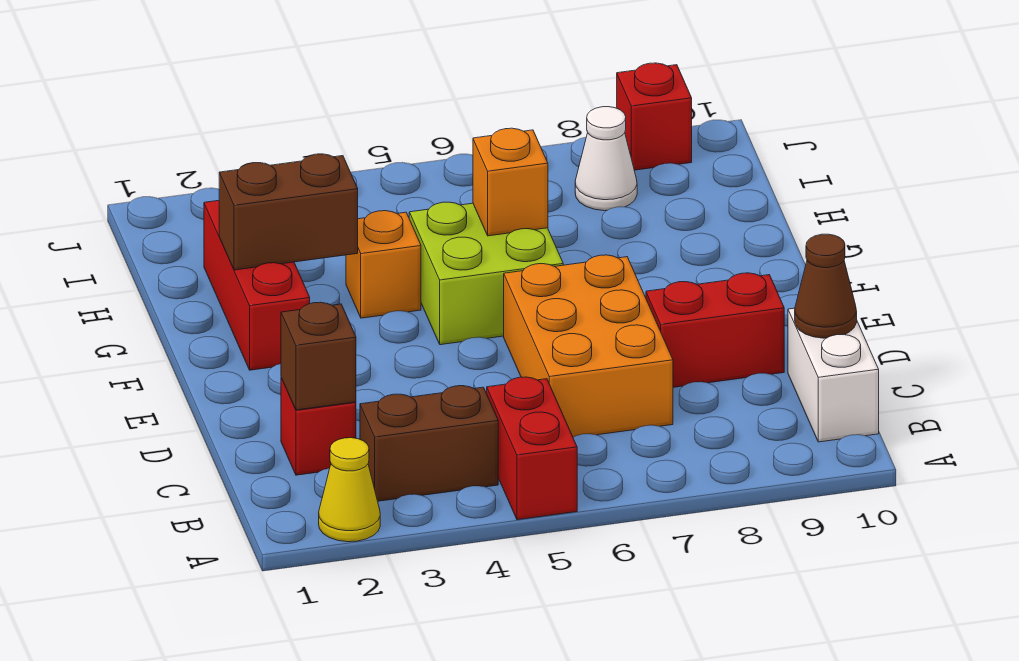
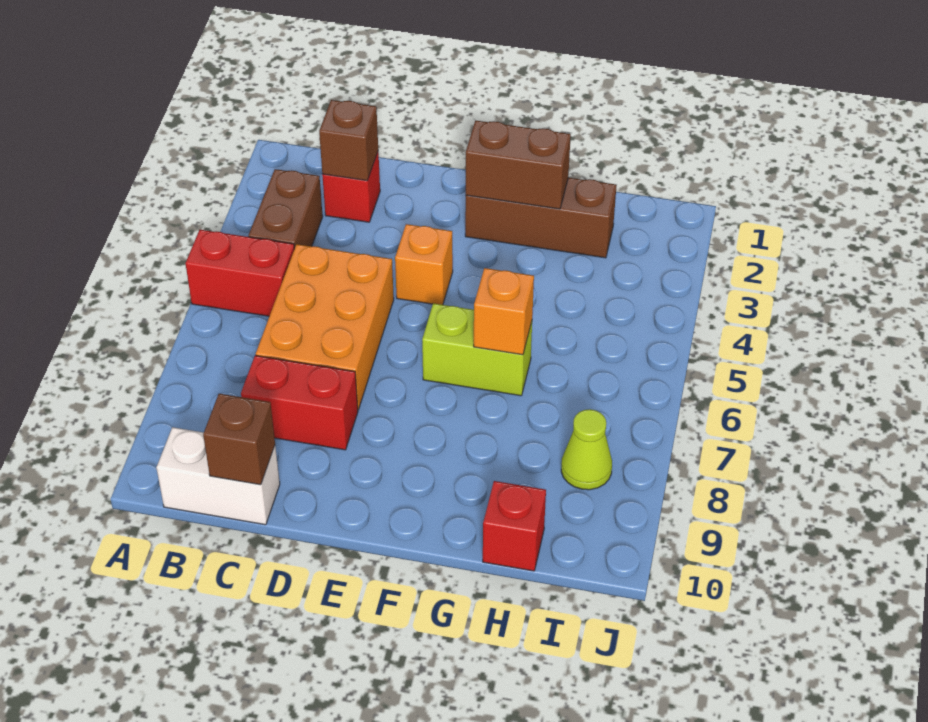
yellow cone A2 level 1 -> none
orange brick C6:E7 level 1 -> orange brick C5:D7 level 1
brown cone C10 level 2 -> brown brick C10 level 2
red brick D8:D9 level 1 -> red brick C8:D8 level 1
red brick F2:H2 level 1 -> brown brick F2:H2 level 1
lime brick F5:G6 level 1 -> lime brick F6:G6 level 1
brown brick G2:G3 level 2 -> brown brick F2:G2 level 2
orange brick G4 level 1 -> orange brick E4 level 1
white cone I8 level 1 -> lime cone I8 level 1
red brick J9 level 1 -> red brick H10 level 1

